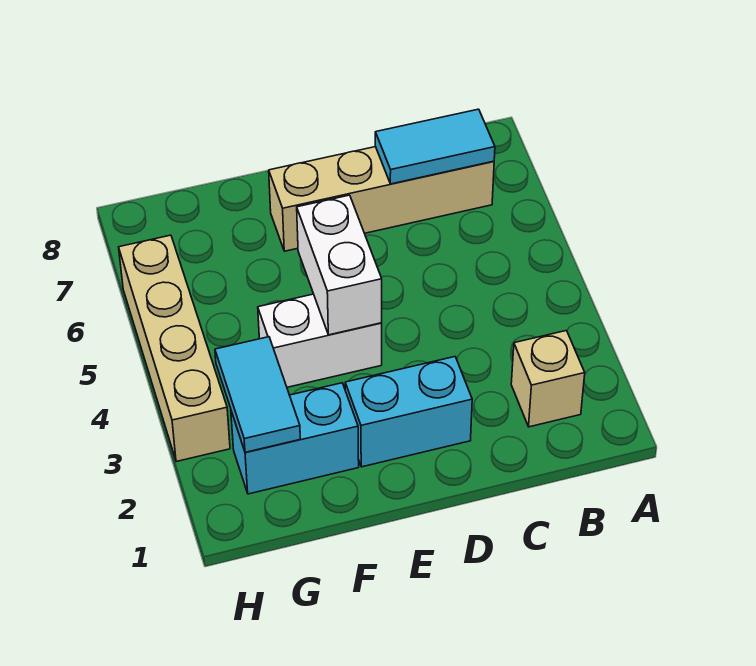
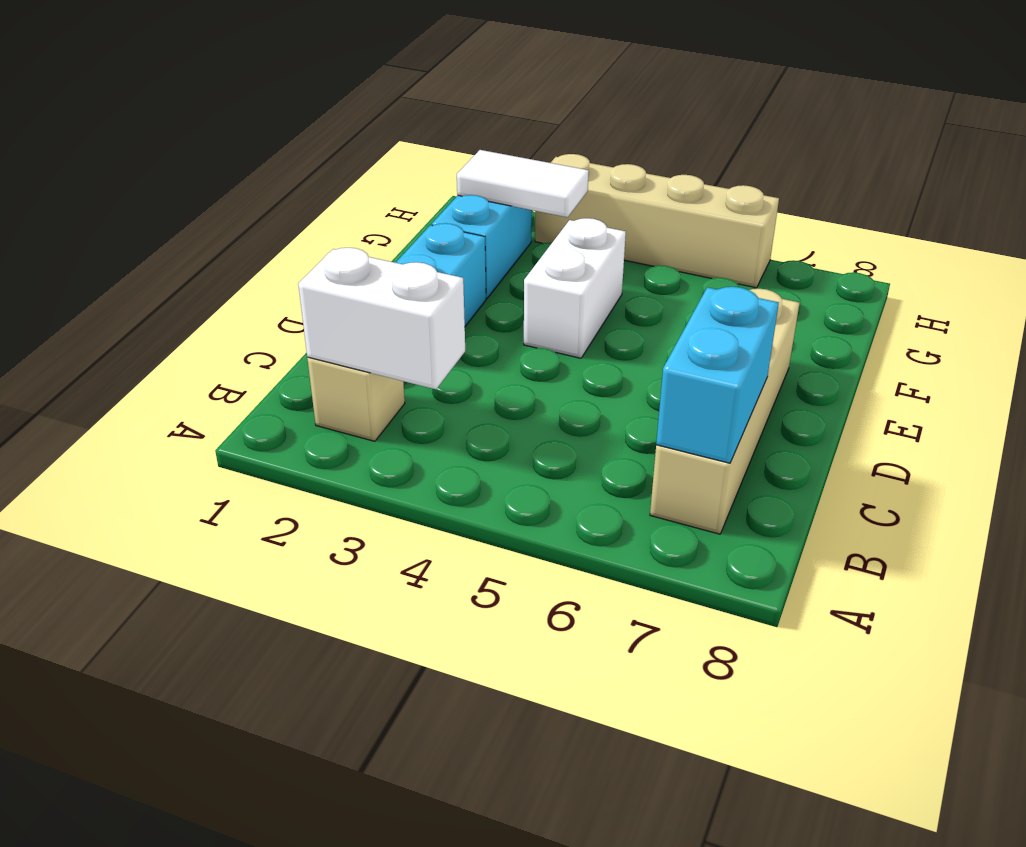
cyan tile B7:C7 level 2 -> cyan brick B7:C7 level 2
white brick E4:E5 level 2 -> white brick B2:B3 level 2
cyan tile G2:G3 level 2 -> white tile G2:G3 level 2

